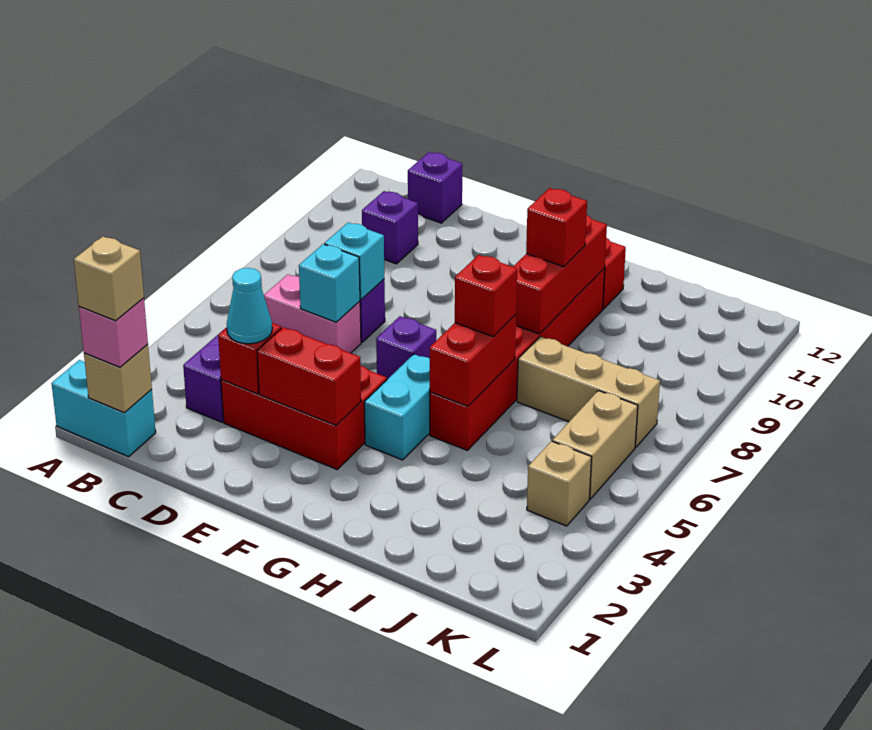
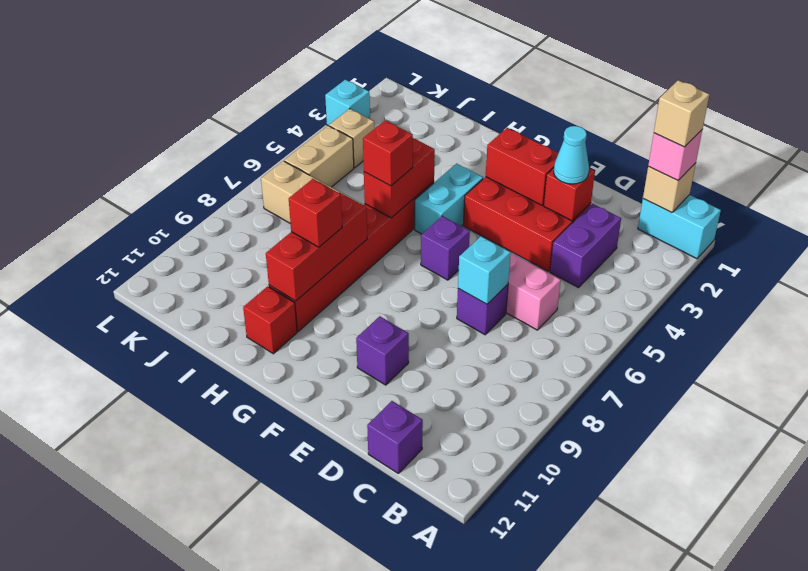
purple brick C10 level 1 -> purple brick E10 level 1
cyan brick D6 level 2 -> cyan brick L3 level 1

